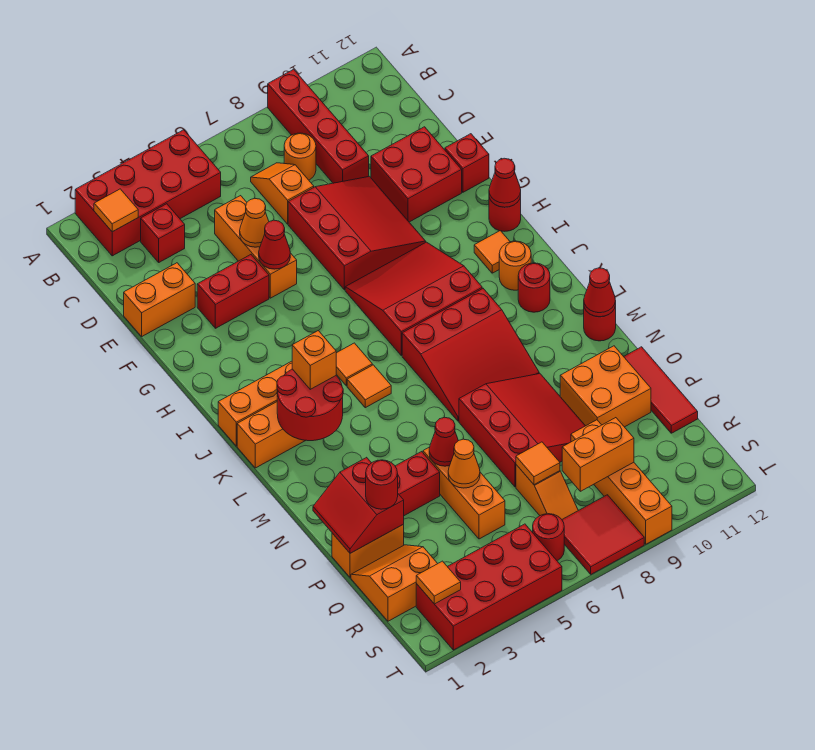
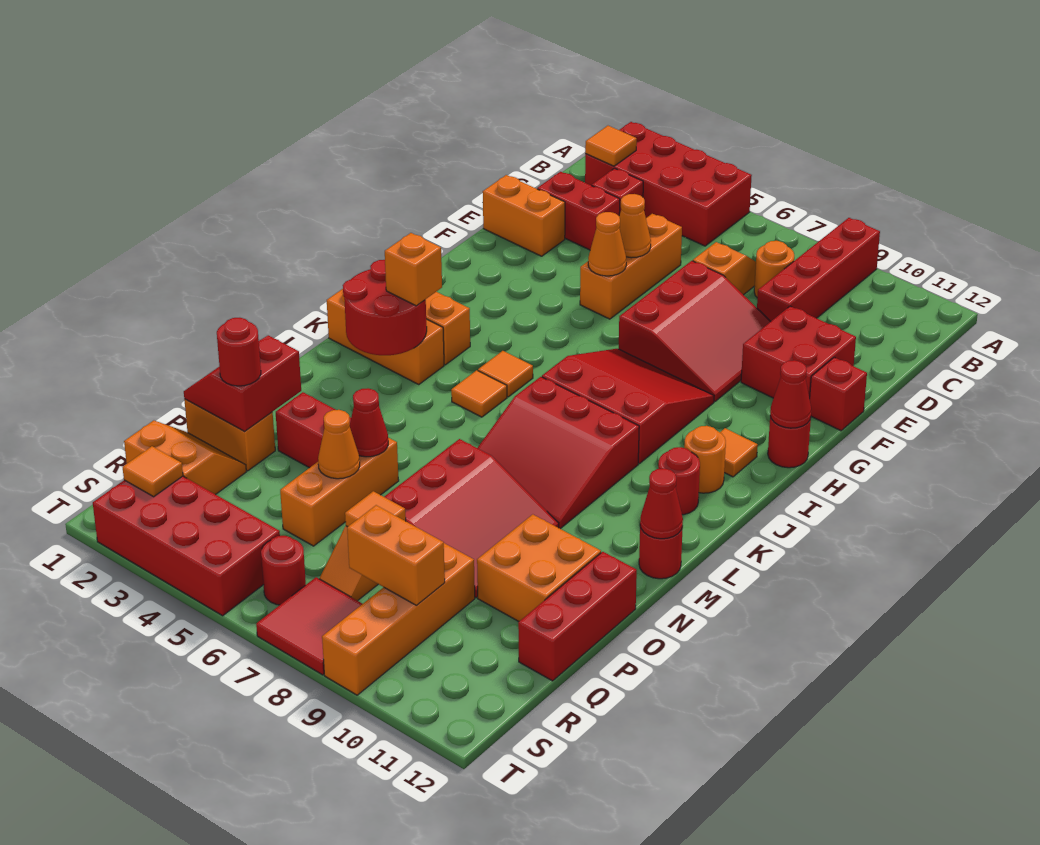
red brick F3:F4 level 1 -> red brick D2:D3 level 1
red cone F5 level 2 -> orange cone F5 level 2
red tile O12:Q12 level 1 -> red brick O12:Q12 level 1

